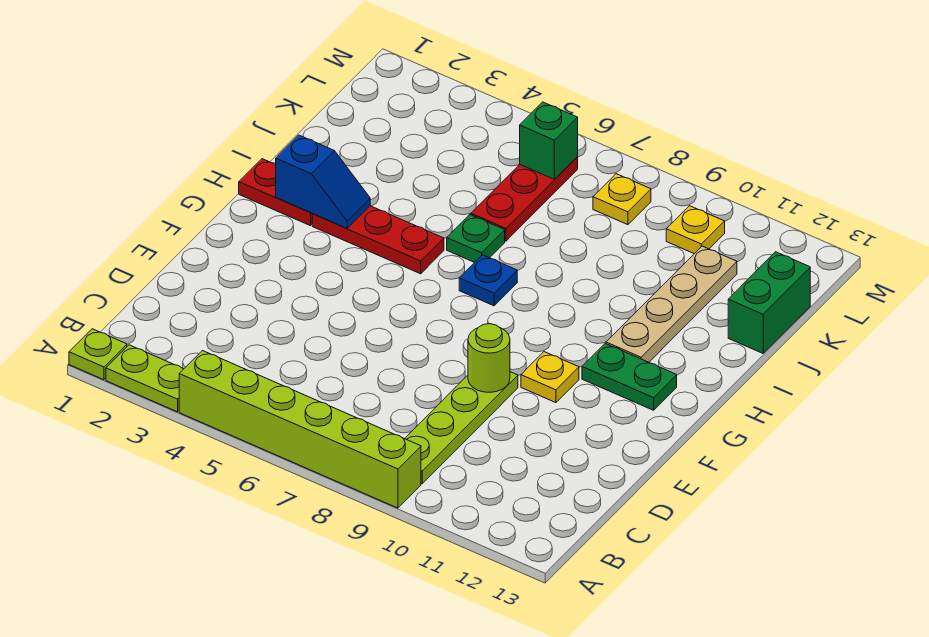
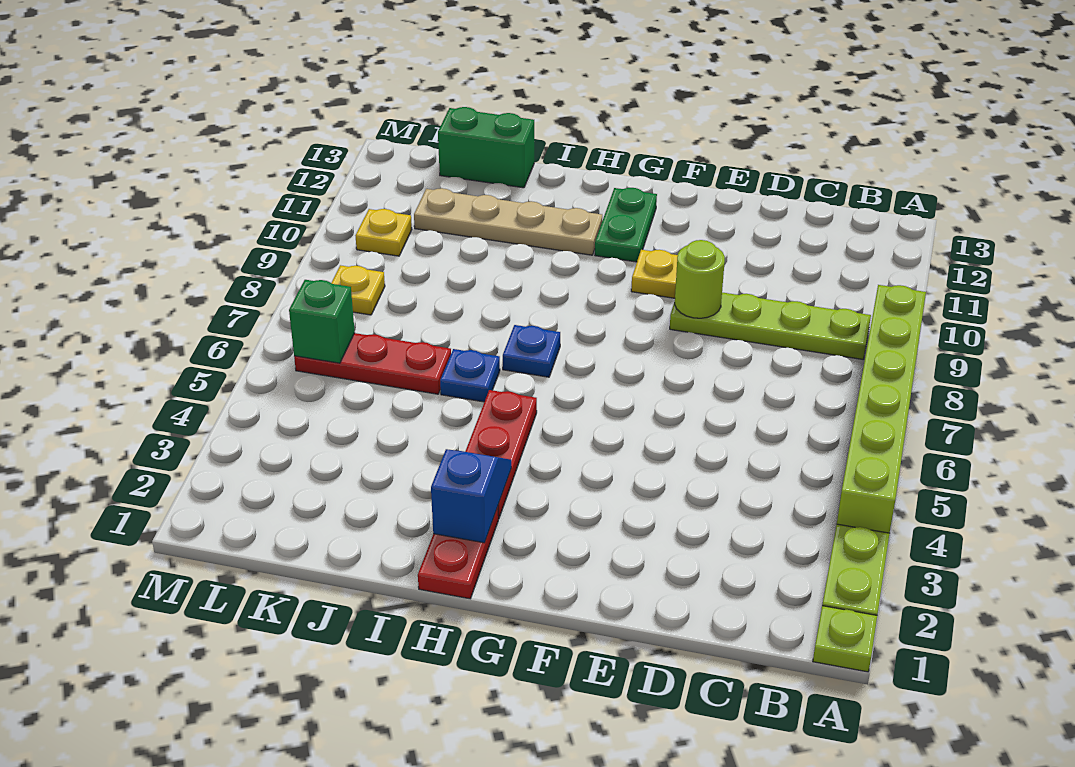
green plate I6 level 1 -> blue plate I6 level 1

